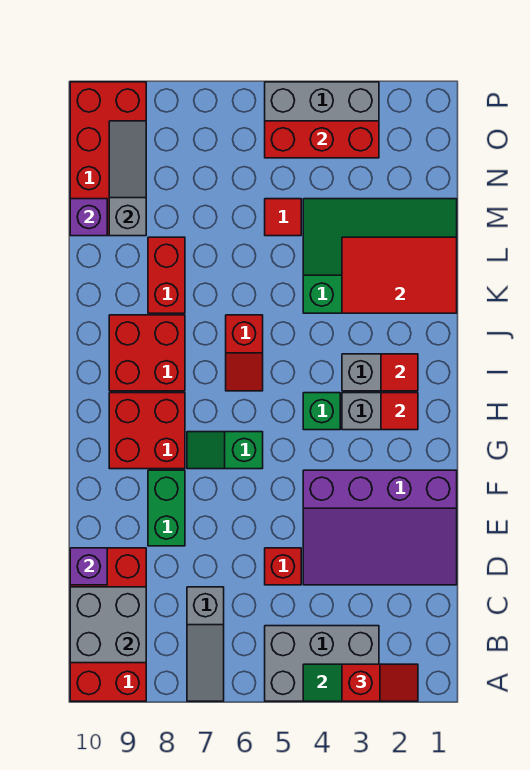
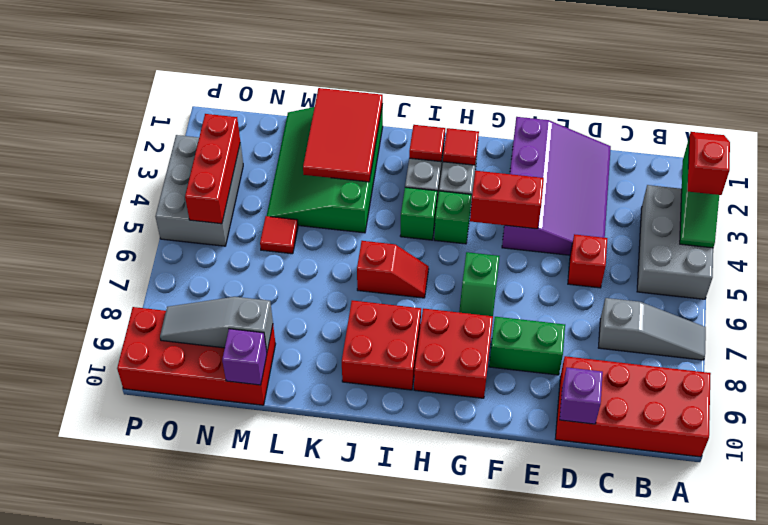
grey brick B9:C10 level 2 -> none
none -> green brick I4 level 1
red brick K8:L8 level 1 -> red brick F4:G4 level 2

